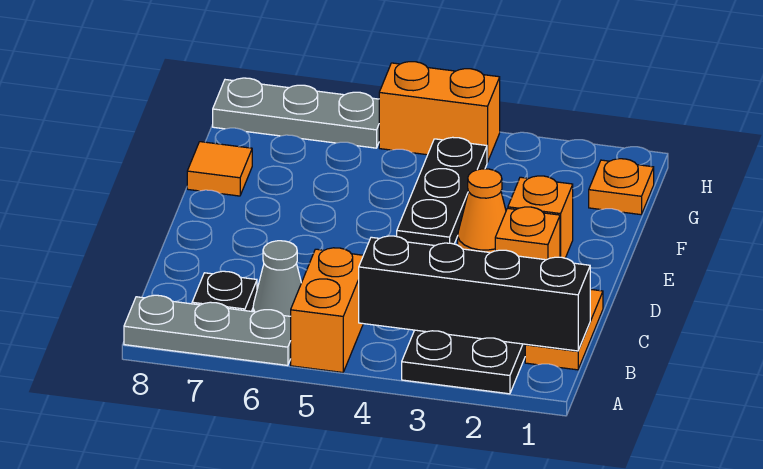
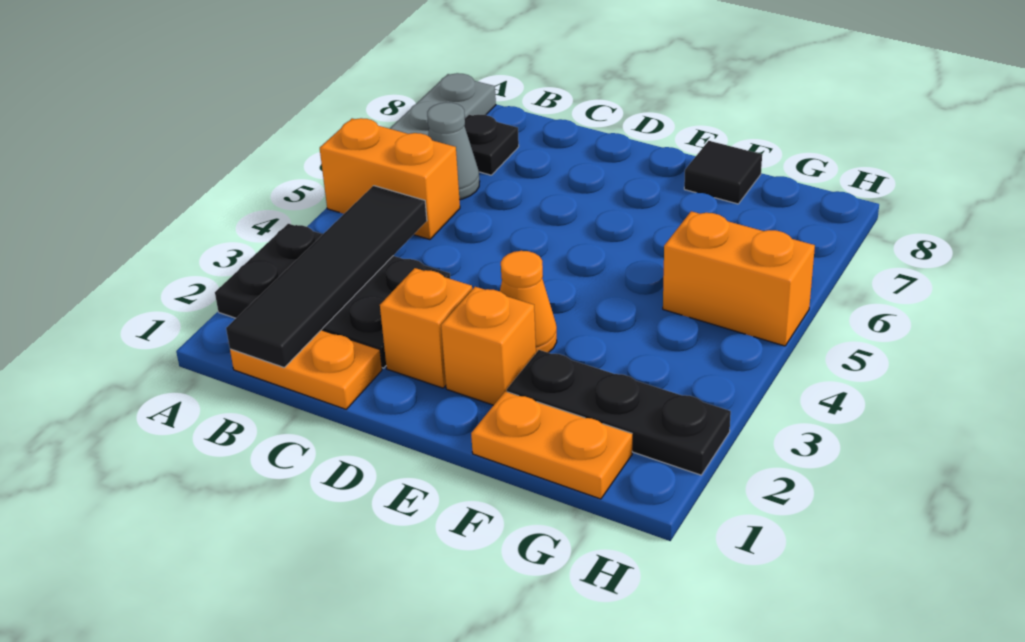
black brick B1:B4 level 2 -> black tile B1:B4 level 2
black plate E4:G4 level 1 -> black plate F2:H2 level 1
orange tile F8 level 1 -> black tile F8 level 1
orange plate G1 level 1 -> orange plate F1:G1 level 1
orange brick H4:H5 level 1 -> orange brick G5:H5 level 1
grey plate H6:H8 level 1 -> none

